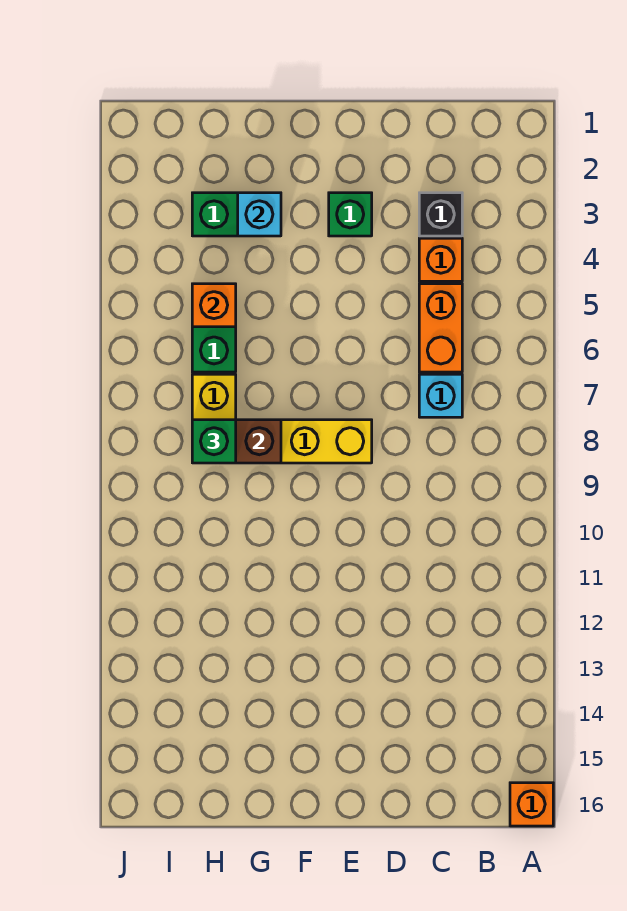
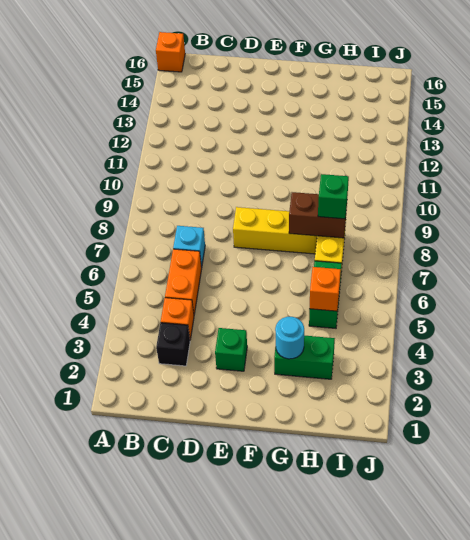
cyan brick G3 level 2 -> cyan round brick G3 level 2

